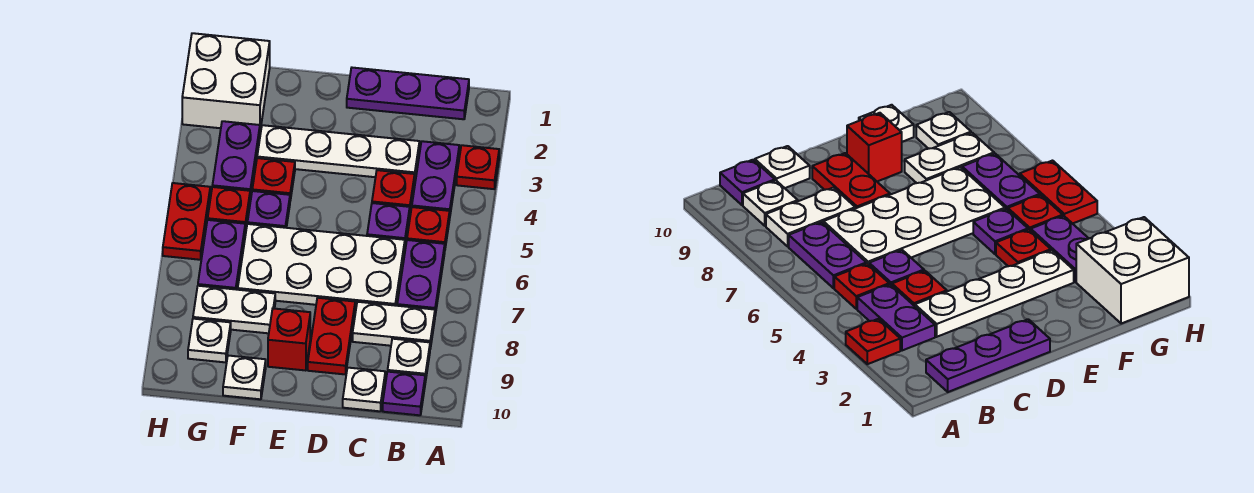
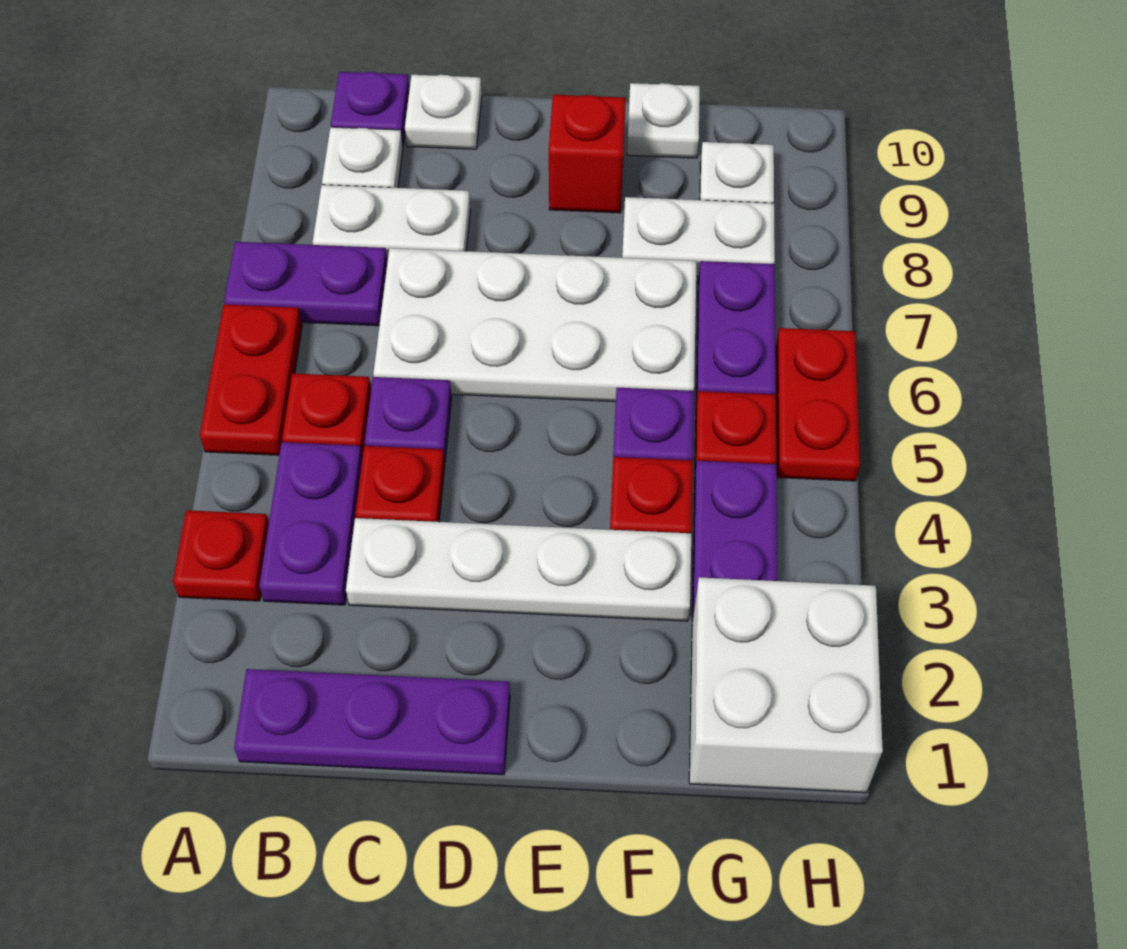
purple plate B6:B7 level 1 -> purple plate A7:B7 level 1
red plate D8:D9 level 1 -> red plate A5:A6 level 1

